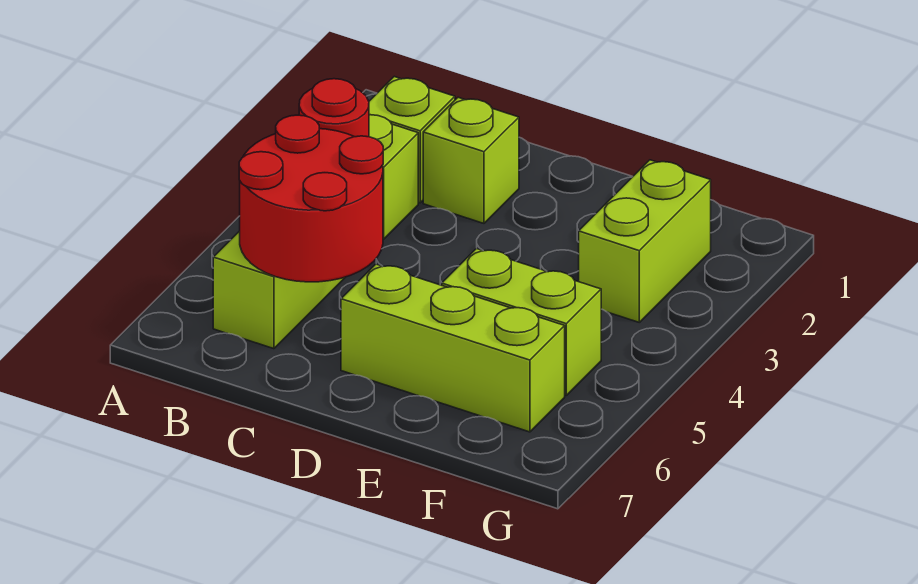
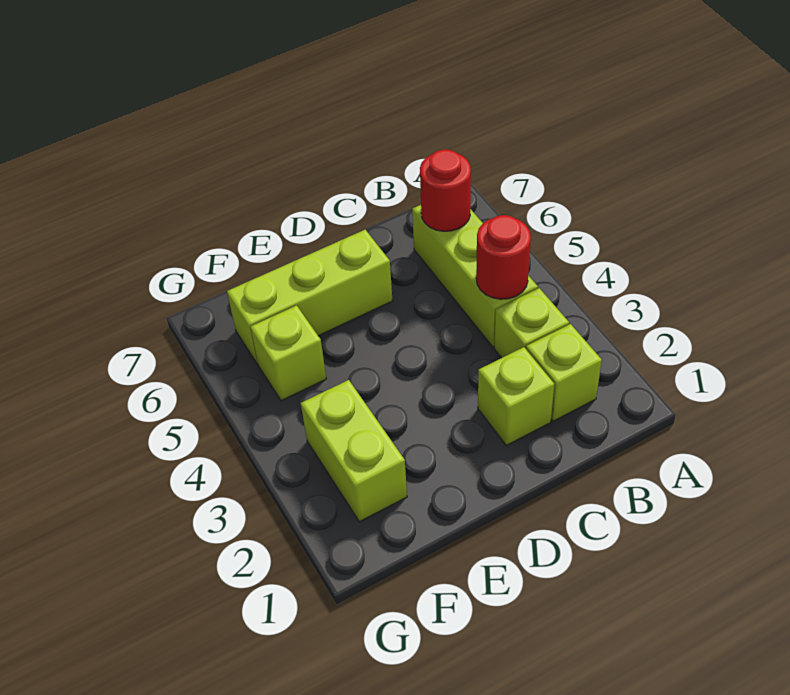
red round brick B5:C6 level 2 -> red round brick B6 level 2
lime brick E5:F5 level 1 -> lime brick F5 level 1

